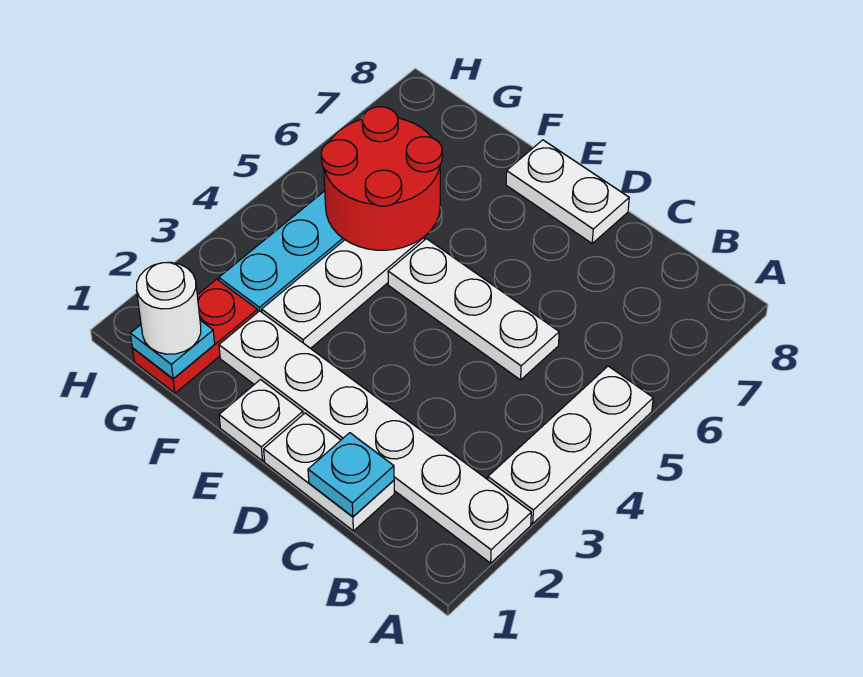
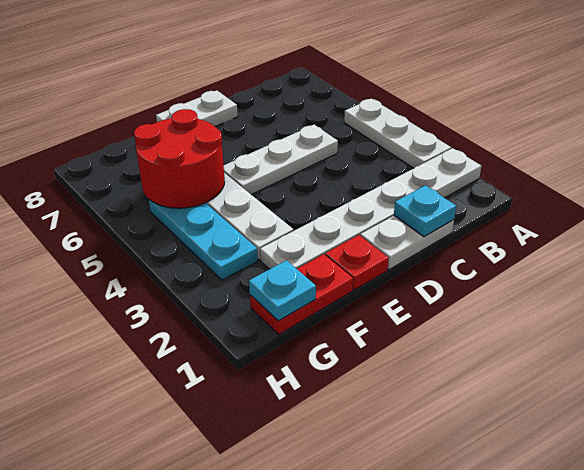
white plate E1 level 1 -> red plate E1 level 1
red plate G1:G2 level 1 -> red plate F1:G1 level 1
white round brick G1 level 3 -> none

